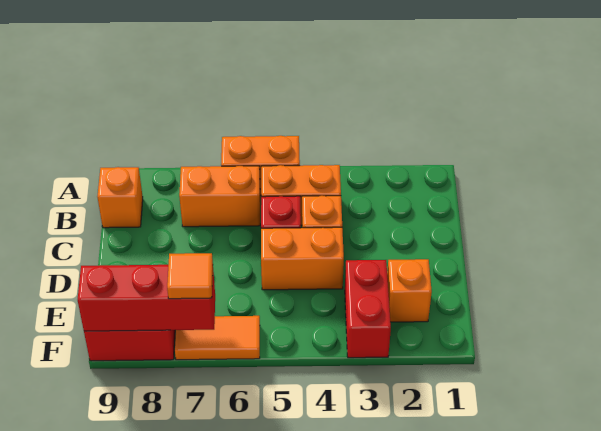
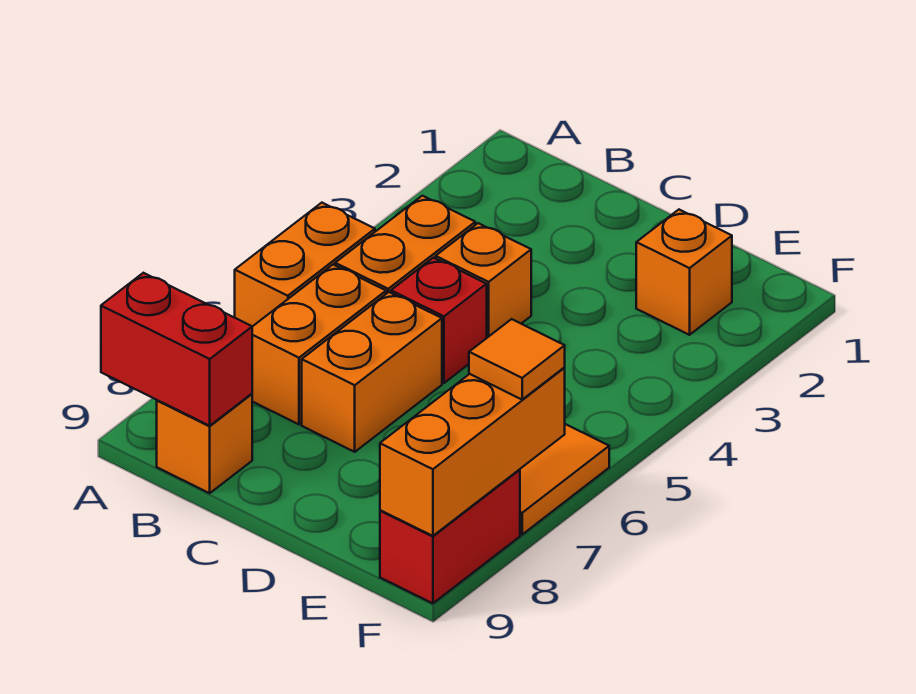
orange brick D4:D5 level 1 -> orange brick C6:C7 level 1
red brick E3:F3 level 1 -> red brick A9:B9 level 2
red brick F7:F9 level 2 -> orange brick F7:F9 level 2

